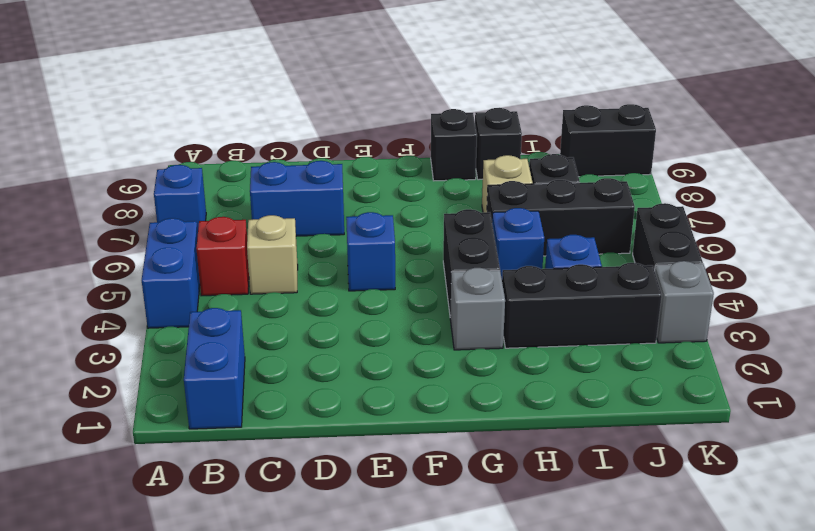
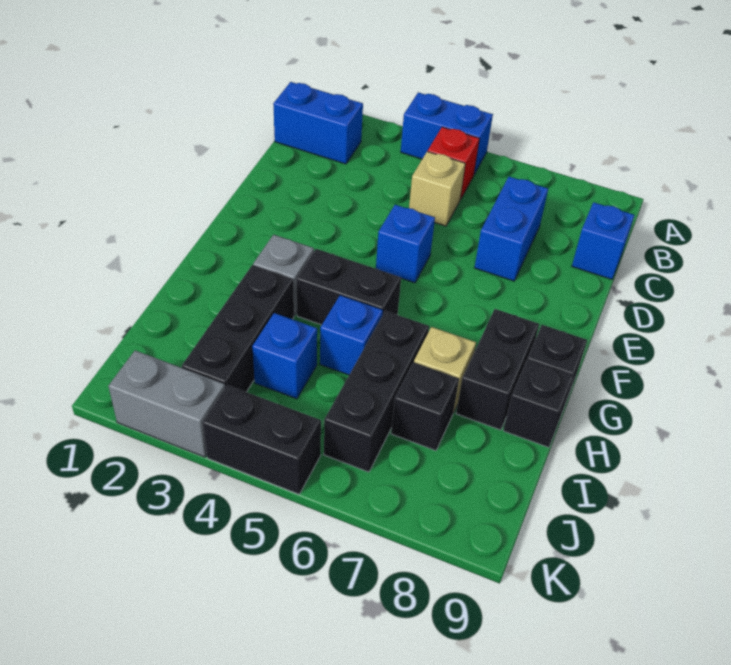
blue brick A7 level 1 -> blue brick C9 level 1
black brick J9:K9 level 1 -> black brick G8:H8 level 1
grey brick K3 level 1 -> grey brick K2:K3 level 1

